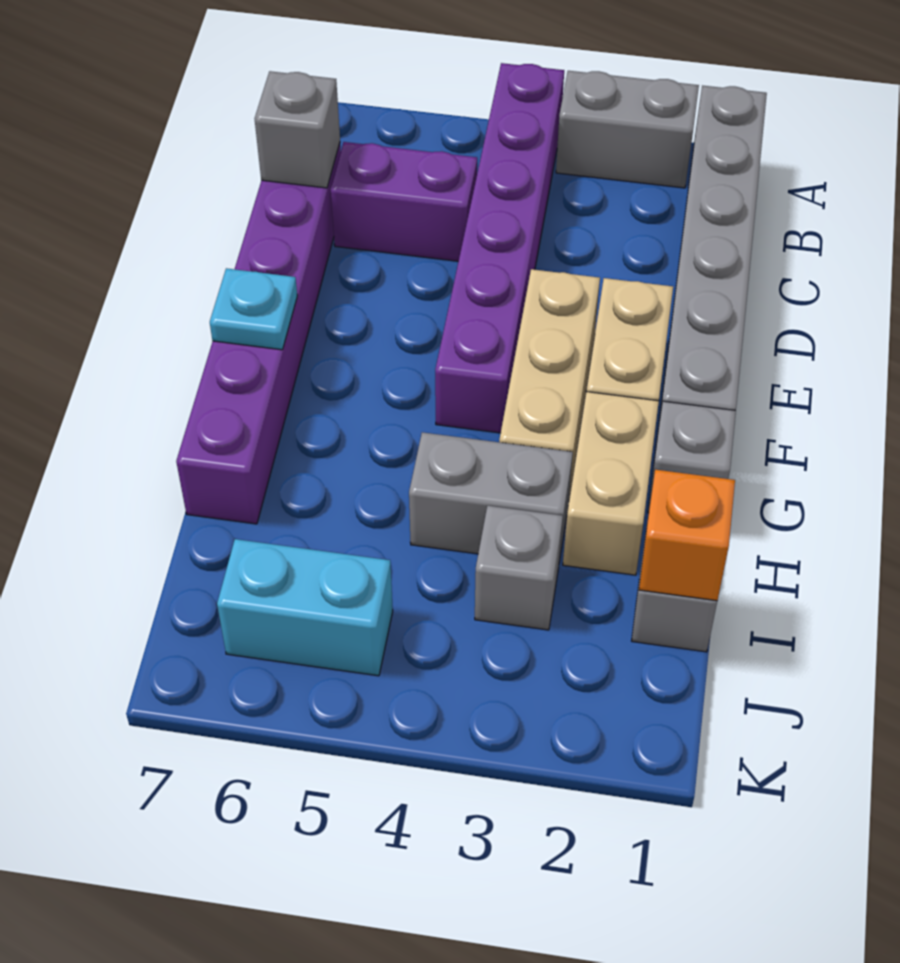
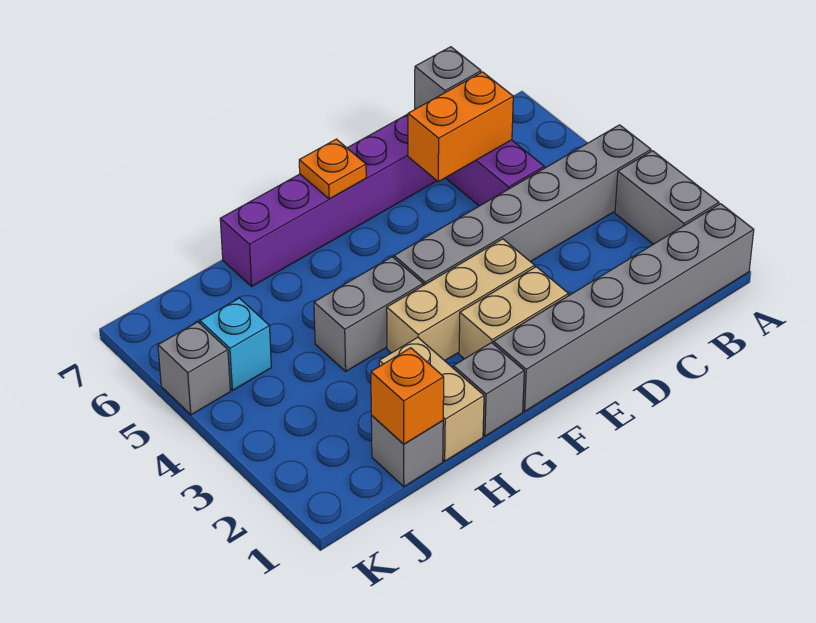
purple brick A4:F4 level 1 -> grey brick A4:F4 level 1
none -> orange brick C6:D6 level 2
cyan plate F7 level 2 -> orange plate F7 level 2
tan brick G2:H2 level 1 -> tan brick H1:H2 level 1
grey brick H3:H4 level 1 -> grey brick G4:H4 level 1
grey brick I3 level 1 -> grey brick K5 level 1
cyan brick J5:J6 level 1 -> cyan brick J5 level 1

